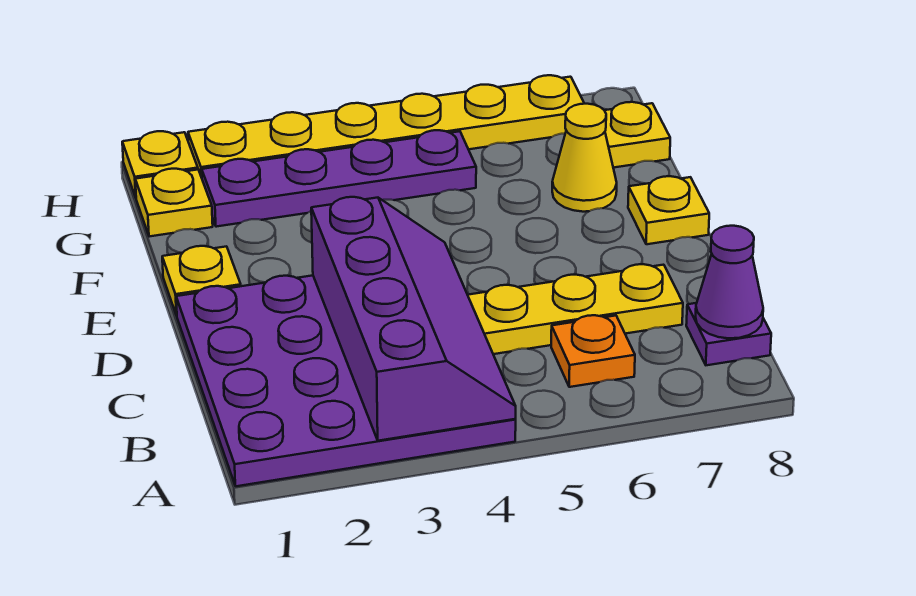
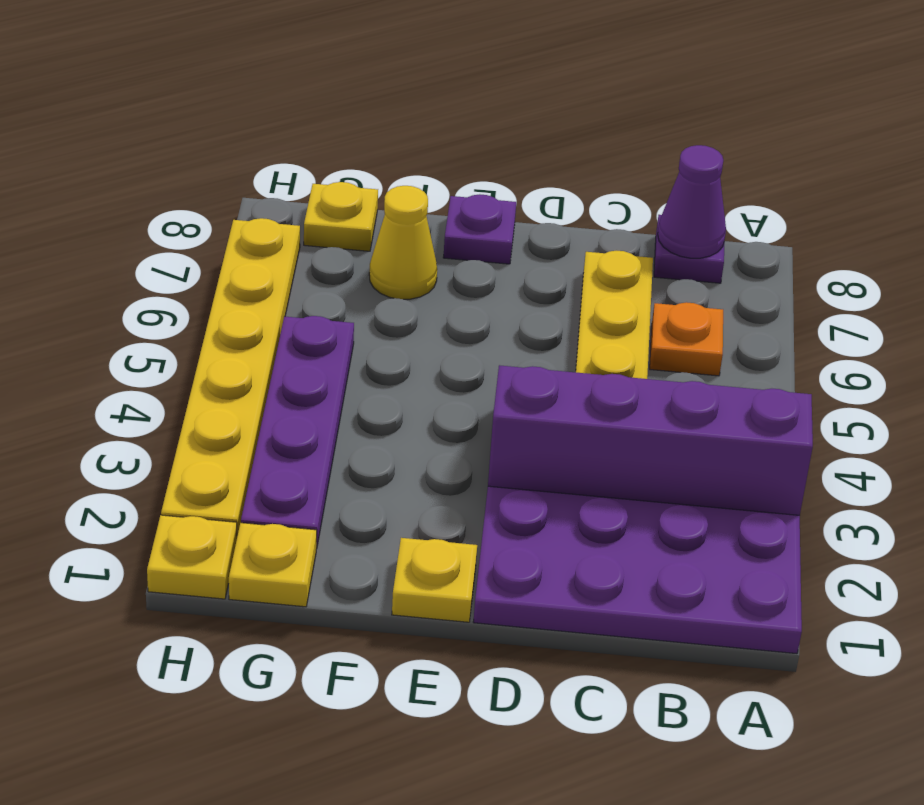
yellow plate E8 level 1 -> purple plate E8 level 1

